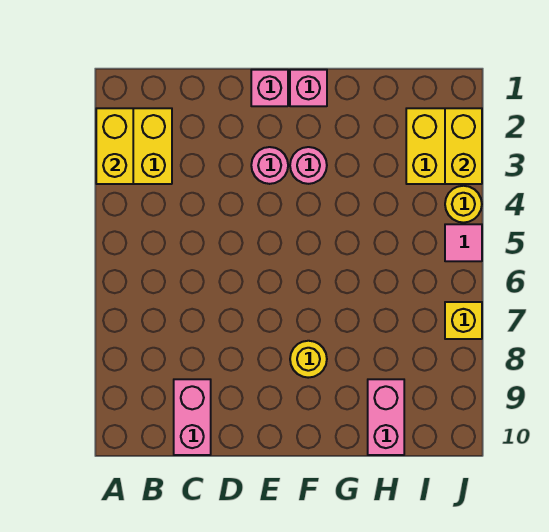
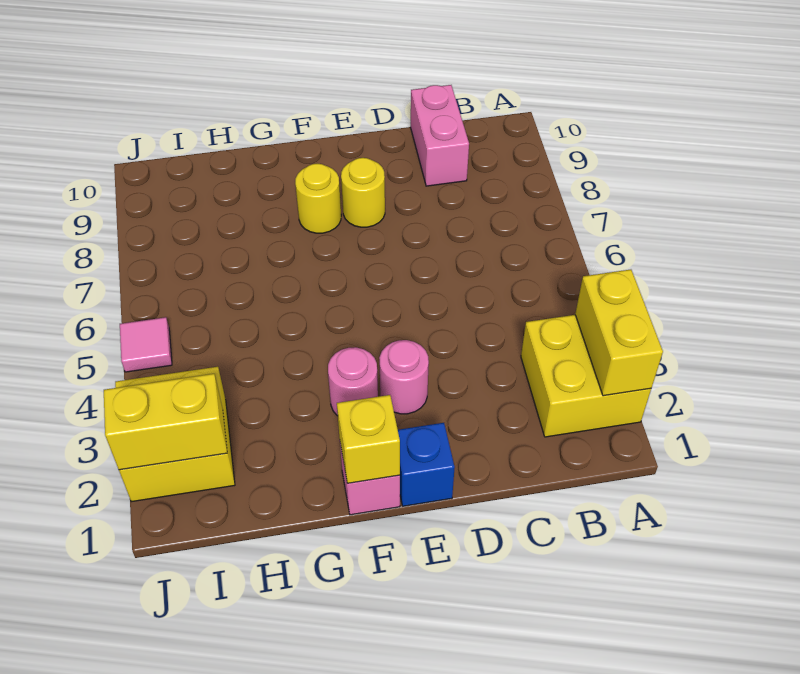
pink brick E1 level 1 -> blue brick E1 level 1
pink brick H9:H10 level 1 -> none
yellow brick J2:J3 level 2 -> yellow brick I2:J2 level 2
yellow round brick J4 level 1 -> yellow round brick E8 level 1
yellow brick J7 level 1 -> yellow brick F1 level 2

